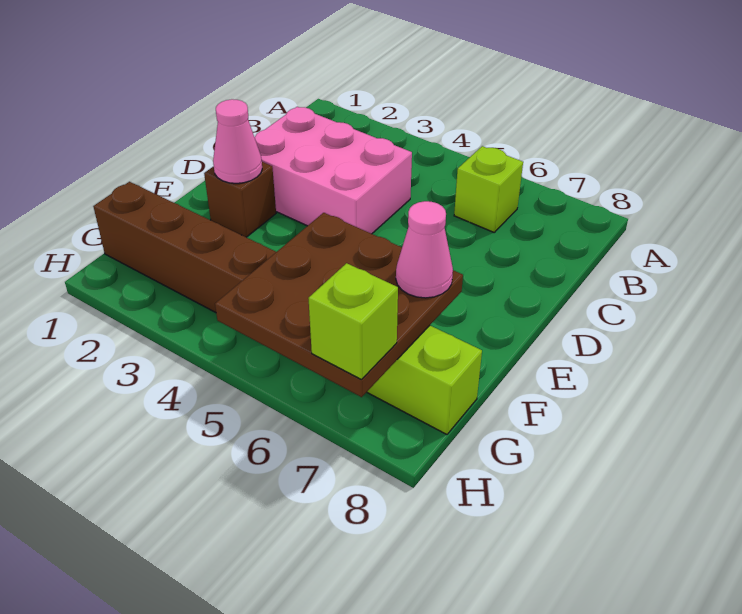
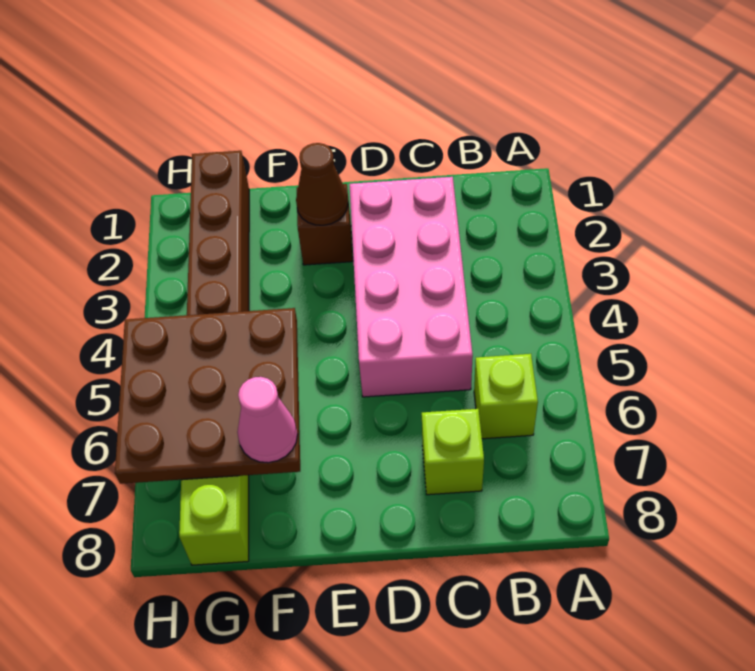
pink brick C2:D4 level 1 -> pink brick C2:D5 level 1
pink cone E2 level 2 -> brown cone E2 level 2
lime brick H7 level 3 -> lime brick C7 level 1

